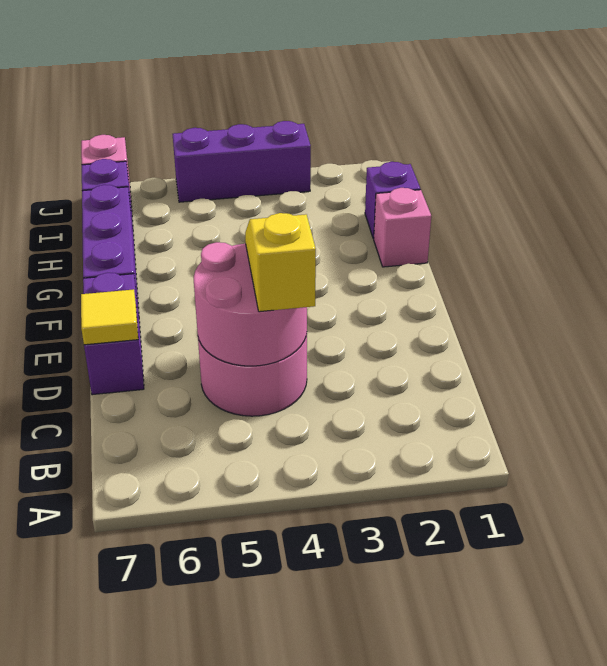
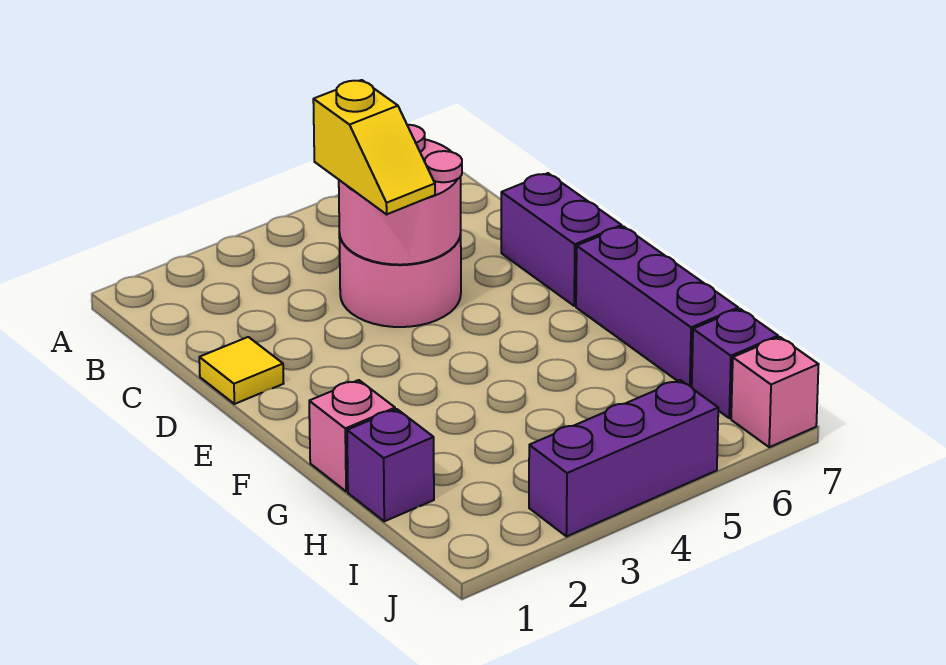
yellow tile D7 level 2 -> yellow tile D1 level 1

